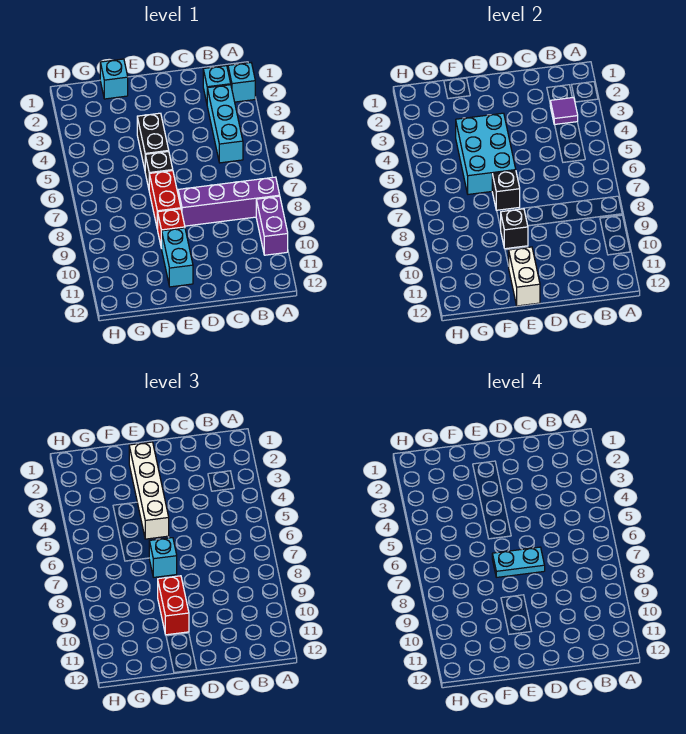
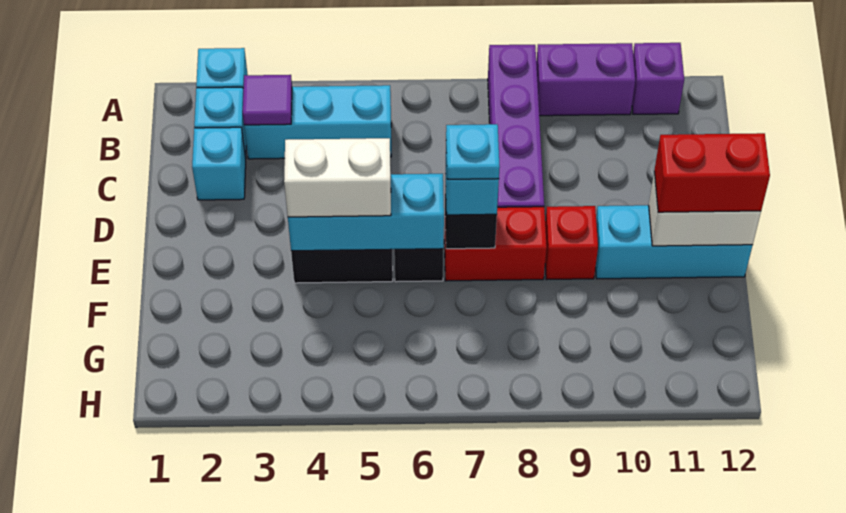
none -> purple brick A11 level 1
cyan plate D7:E7 level 4 -> cyan plate E7 level 4
white brick E2:E5 level 3 -> white brick E4:E5 level 3
cyan brick E4:F6 level 2 -> cyan brick E4:E6 level 2
black brick E9 level 2 -> none
red brick E9:E10 level 3 -> red brick E11:E12 level 3
cyan brick E10:E11 level 1 -> cyan brick E10:E12 level 1
cyan brick F1 level 1 -> cyan brick C2 level 1

